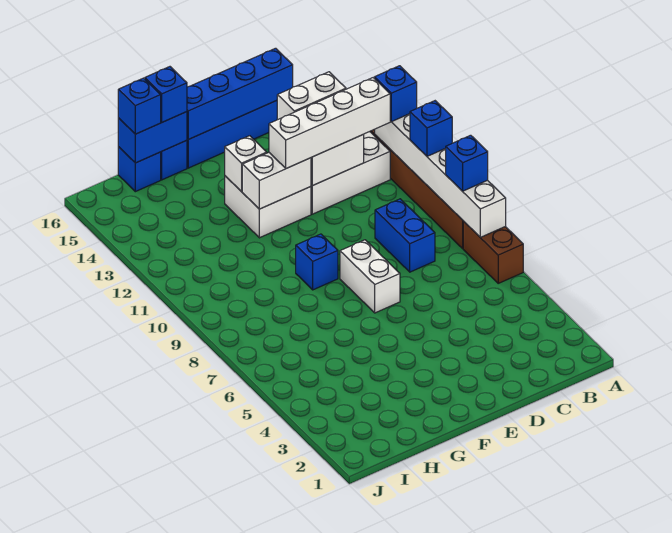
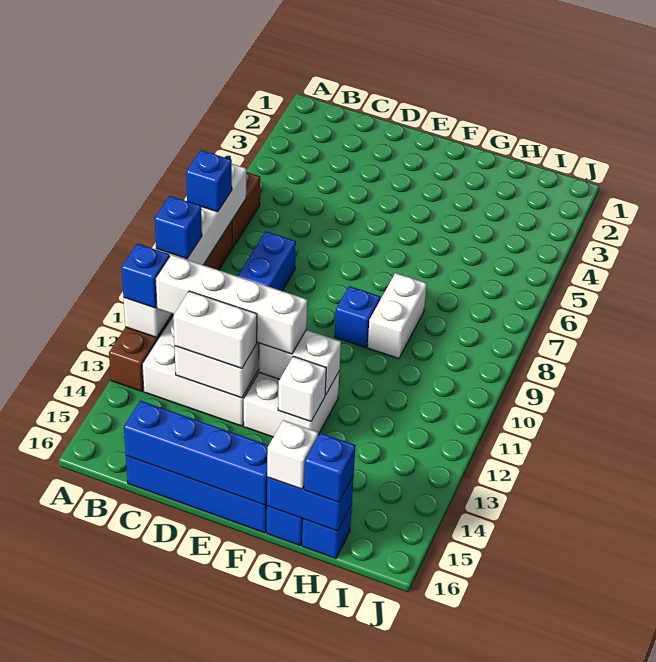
white brick E7:E8 level 1 -> white brick G8:G9 level 1
blue brick G16 level 3 -> white brick G16 level 3

